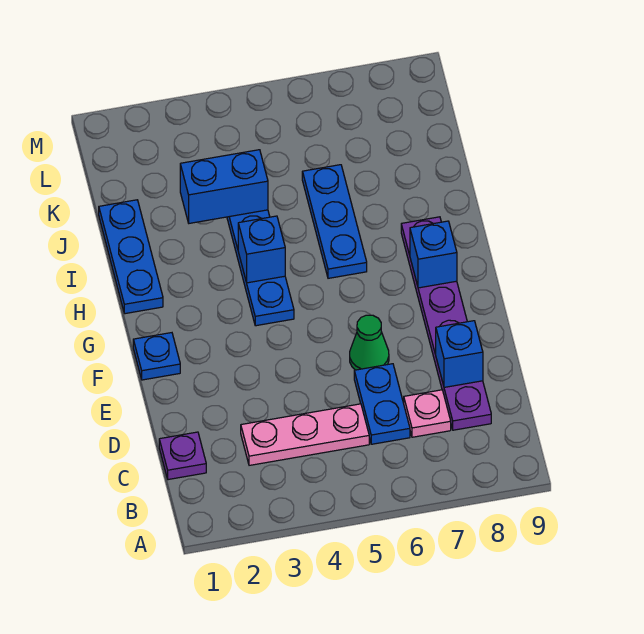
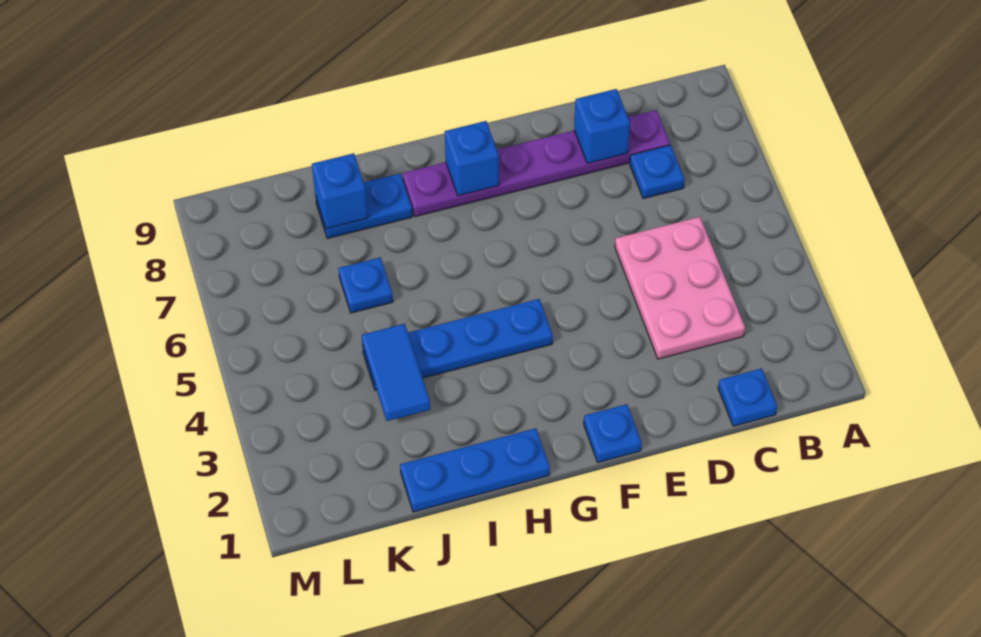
purple plate C1 level 1 -> blue plate C1 level 1
pink plate C3:C5 level 1 -> pink plate C3:D5 level 1
blue plate C6:D6 level 1 -> blue plate I8:J8 level 1
pink plate C7 level 1 -> blue plate C7 level 1
green cone E6 level 1 -> none
blue brick H4 level 2 -> blue brick J8 level 2
blue plate H6:J6 level 1 -> blue plate J6 level 1
blue brick J3:J4 level 2 -> blue tile J3:J4 level 2

